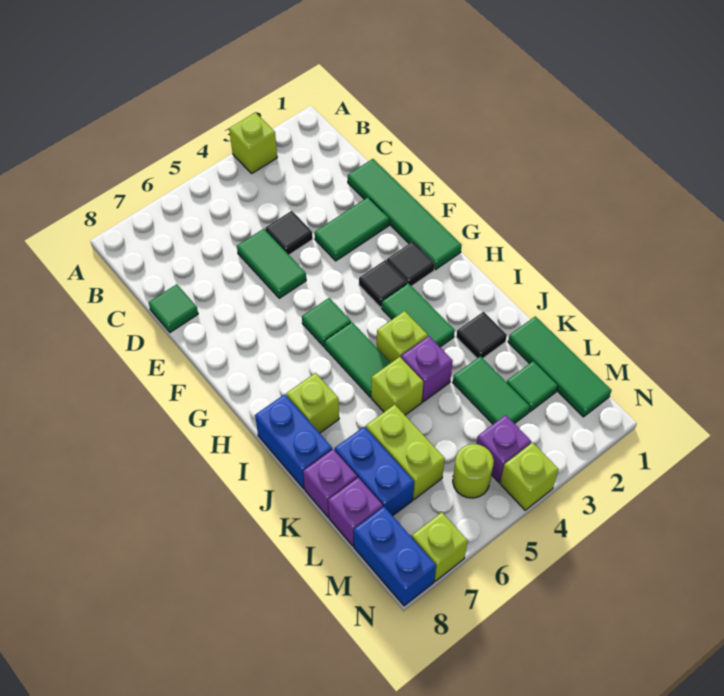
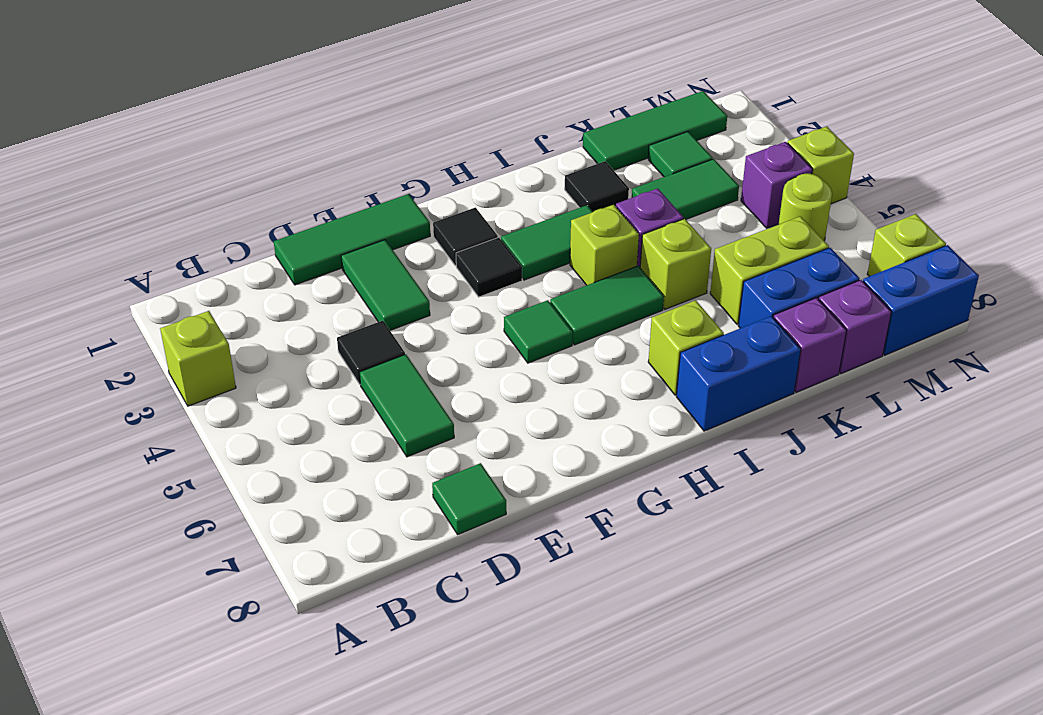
green tile D1:G1 level 1 -> green tile D1:F1 level 1
green tile D5:E5 level 1 -> green tile D5:D6 level 1

